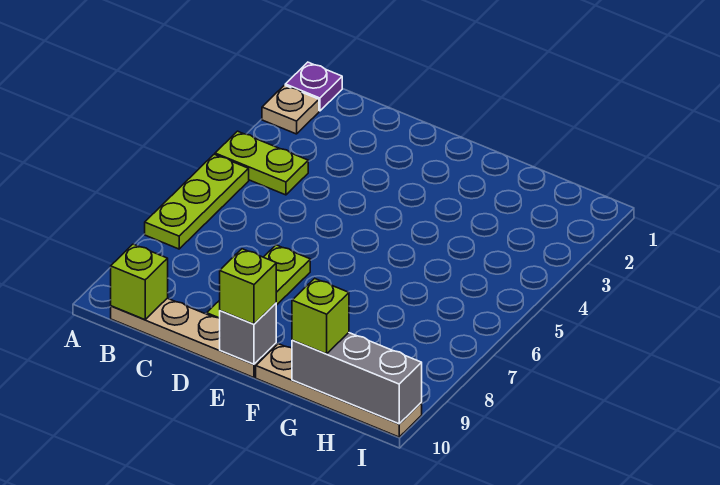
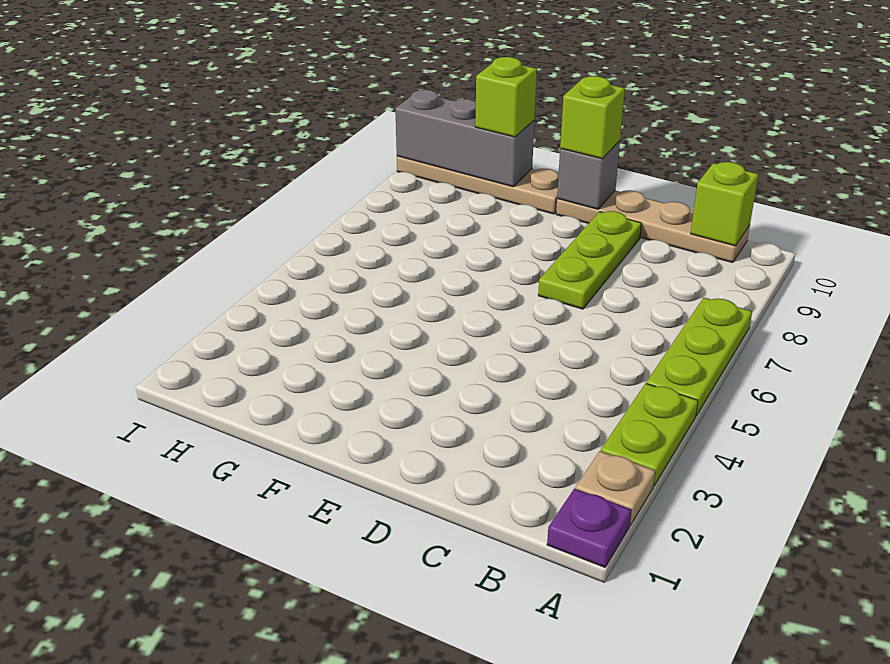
lime plate A4:B4 level 1 -> lime plate A3:A4 level 1

